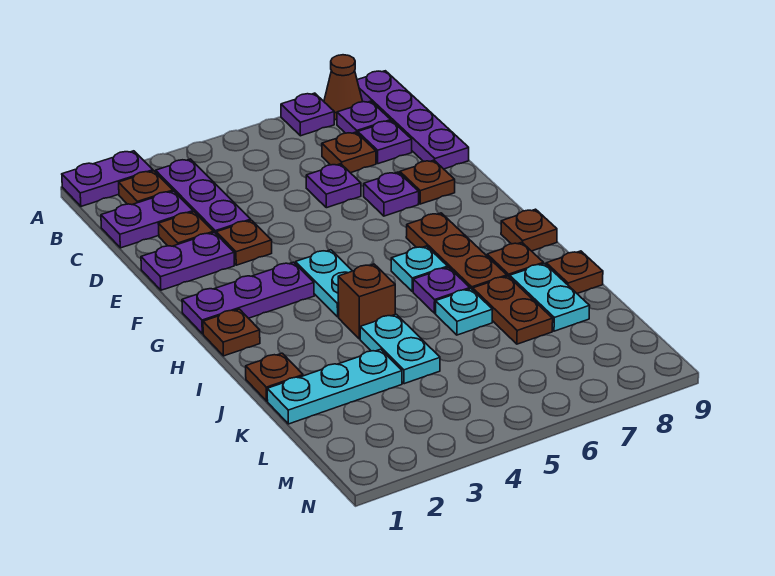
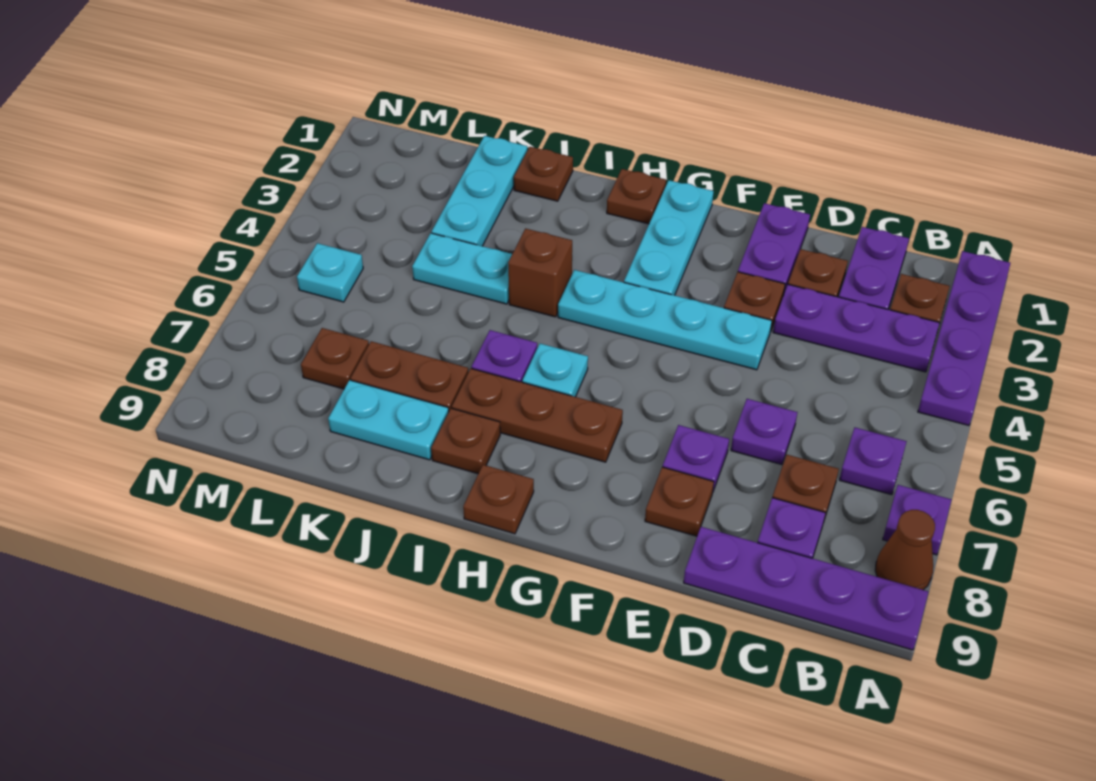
purple plate A1:A2 level 1 -> purple plate A1:A4 level 1
purple plate B8 level 1 -> purple plate B6 level 1
purple plate G1:G3 level 1 -> cyan plate G1:G3 level 1
cyan plate G4:H4 level 1 -> cyan plate E4:H4 level 1
cyan plate J6 level 1 -> cyan plate M5 level 1
brown plate J9 level 1 -> brown plate L7 level 1

